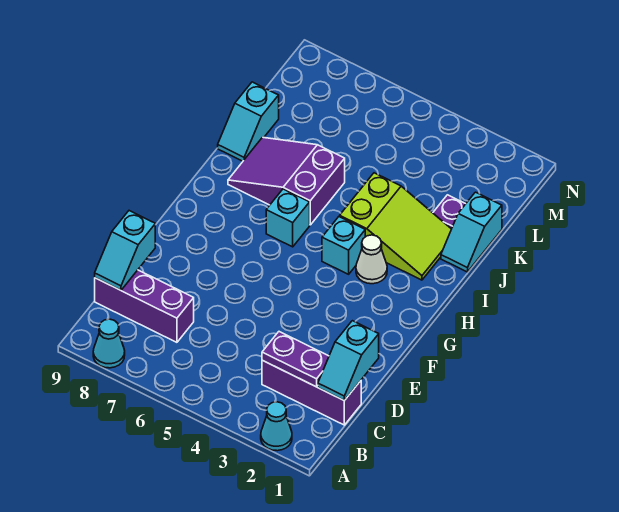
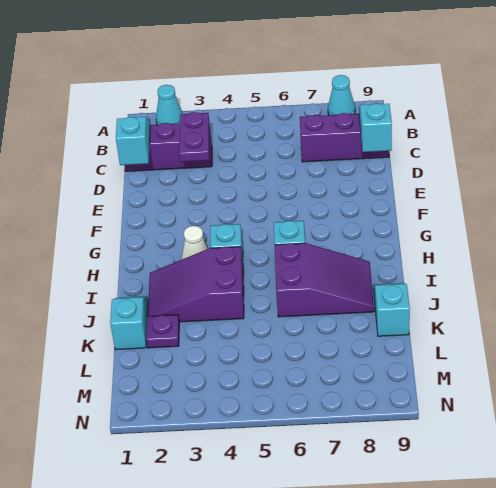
purple plate C2:C3 level 2 -> purple plate C3:D3 level 2
lime slope I2:J4 level 1 top 4 -> purple slope I2:J4 level 1 top 4

